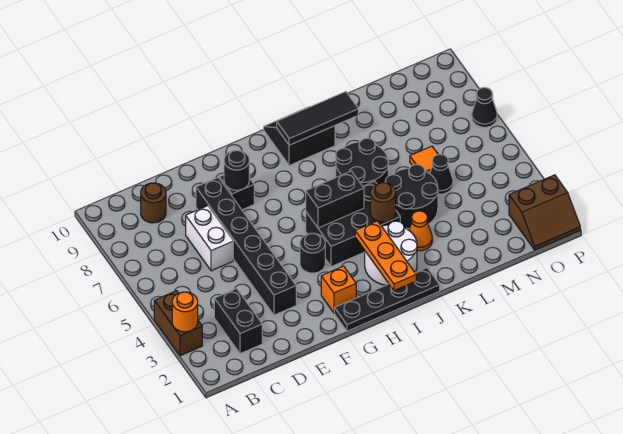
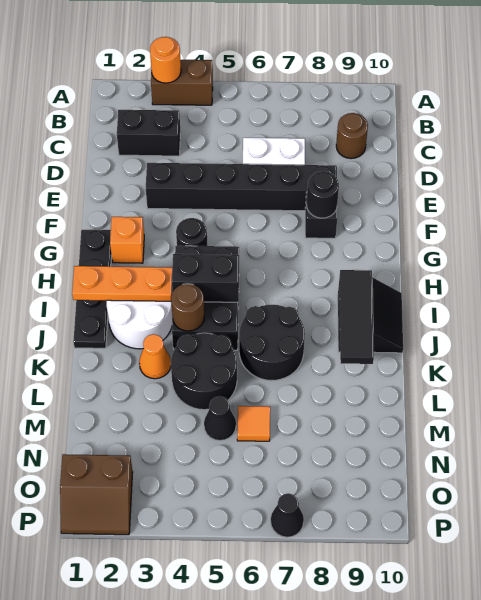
black brick H5:I5 level 2 -> black brick I4:I5 level 2
brown slope O1:P2 level 1 top 2 -> brown slope O1:P2 level 1 top O

